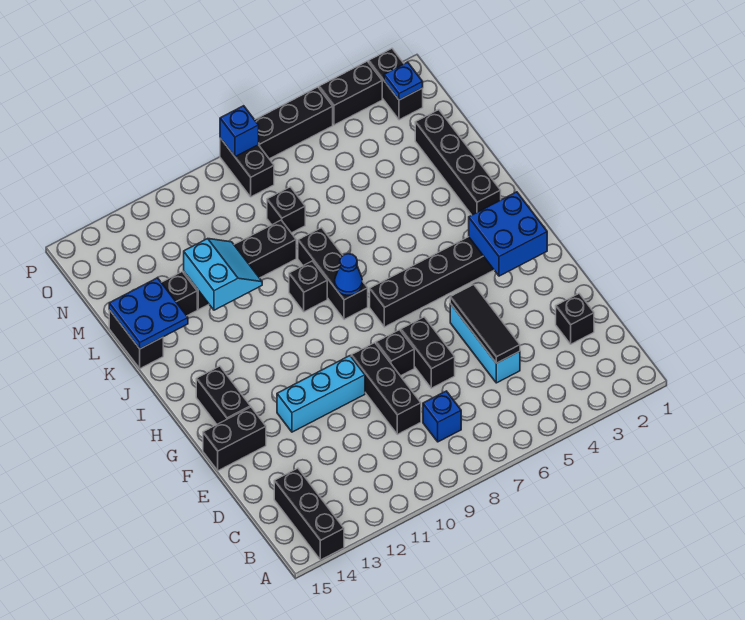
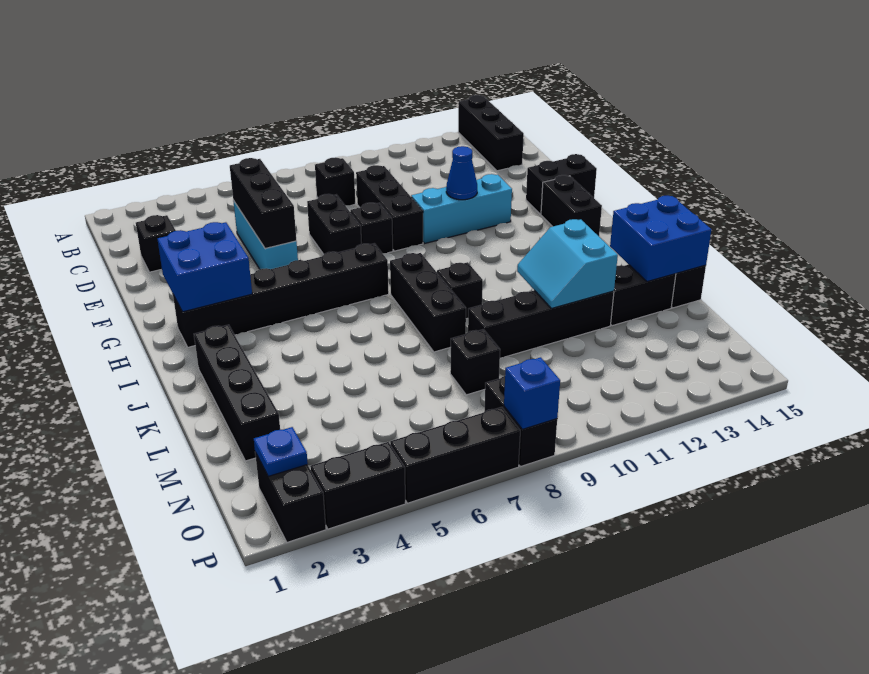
blue brick C8 level 1 -> black brick C8 level 1
black tile D5:F5 level 2 -> black brick D5:F5 level 2
blue cone I8 level 2 -> blue cone F11 level 2
blue plate K14:L15 level 2 -> blue brick K14:L15 level 2

